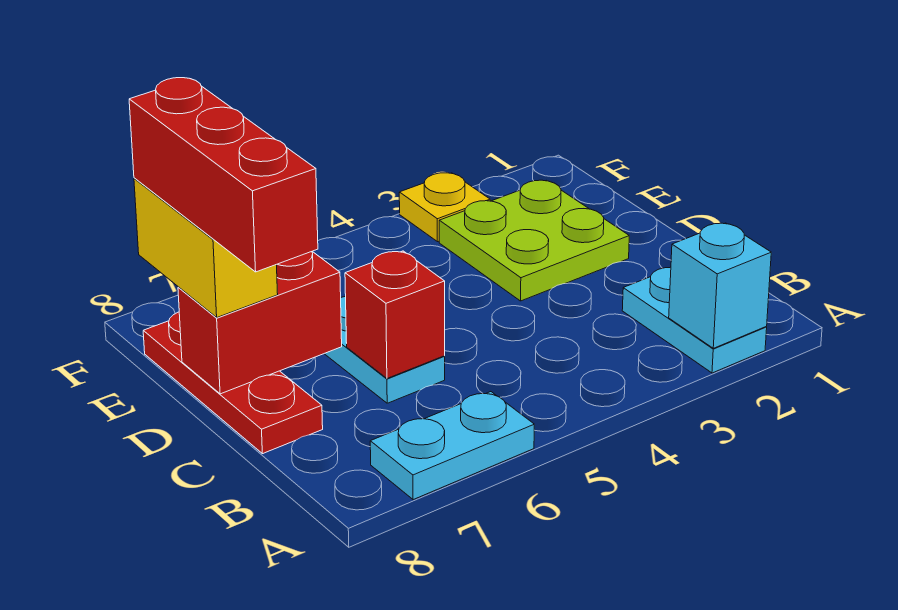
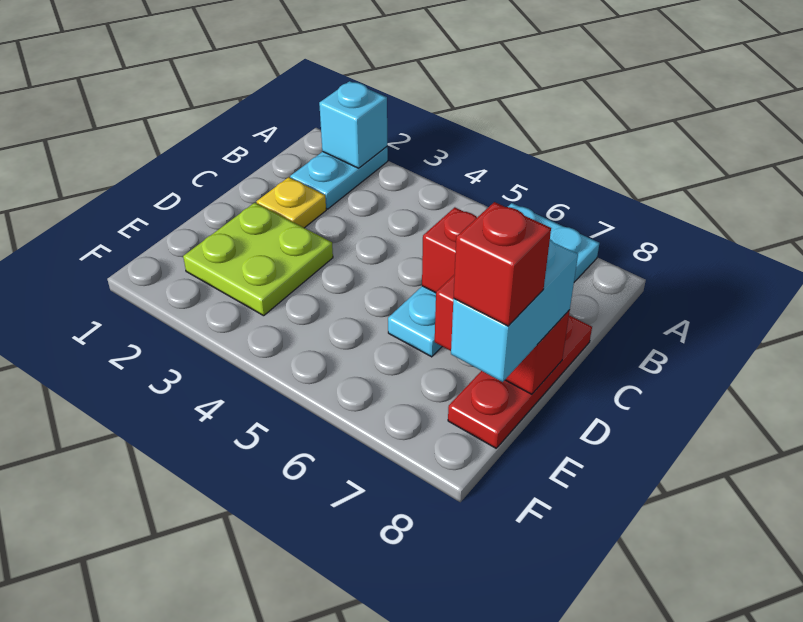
red brick C8:E8 level 4 -> red brick E8 level 4
yellow brick D8:E8 level 3 -> cyan brick D8:E8 level 3
yellow plate F3 level 1 -> yellow plate C2 level 1

